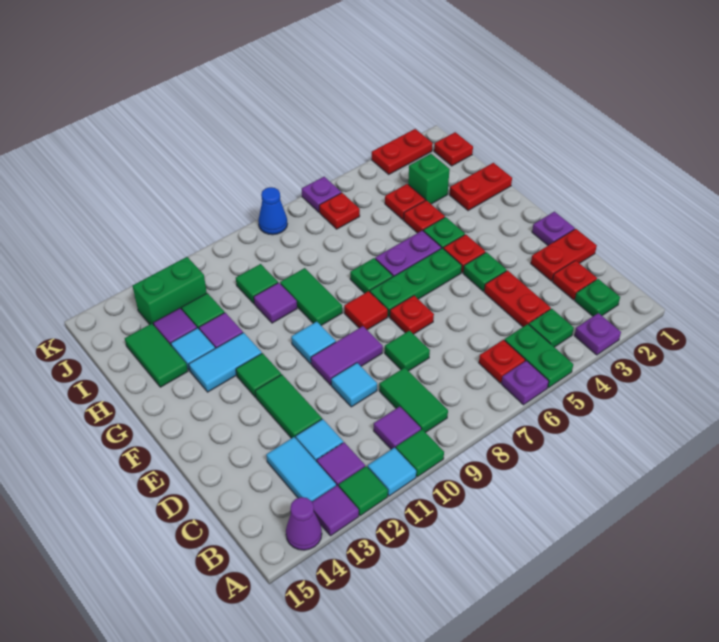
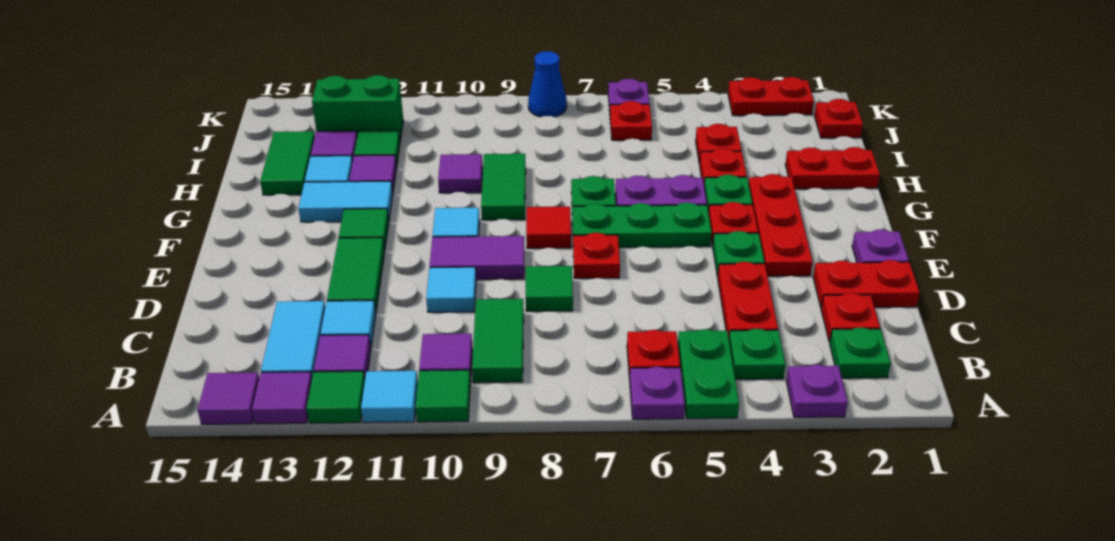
purple cone A14 level 1 -> purple tile A14 level 1
none -> red plate E3:G3 level 1
green brick I3 level 1 -> none
green tile I10 level 1 -> none

